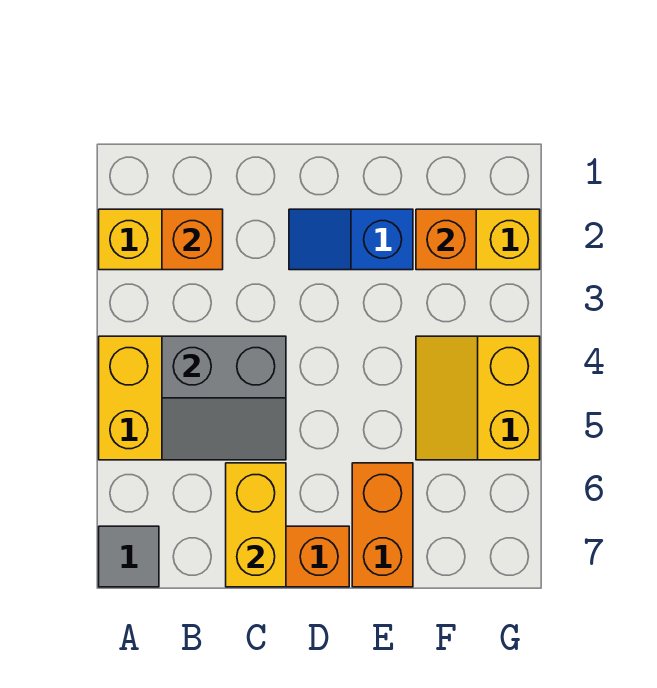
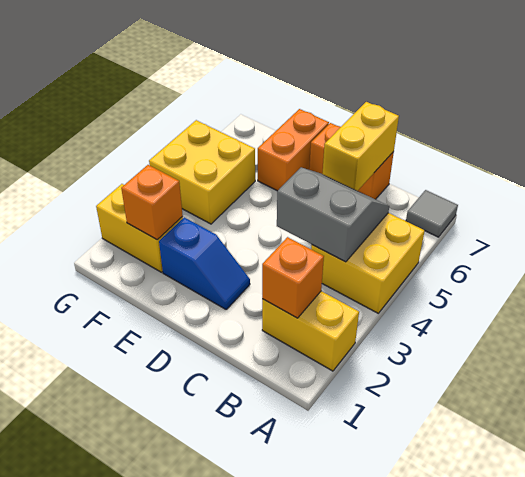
yellow slope F4:G5 level 1 top G -> yellow brick F4:G5 level 1

